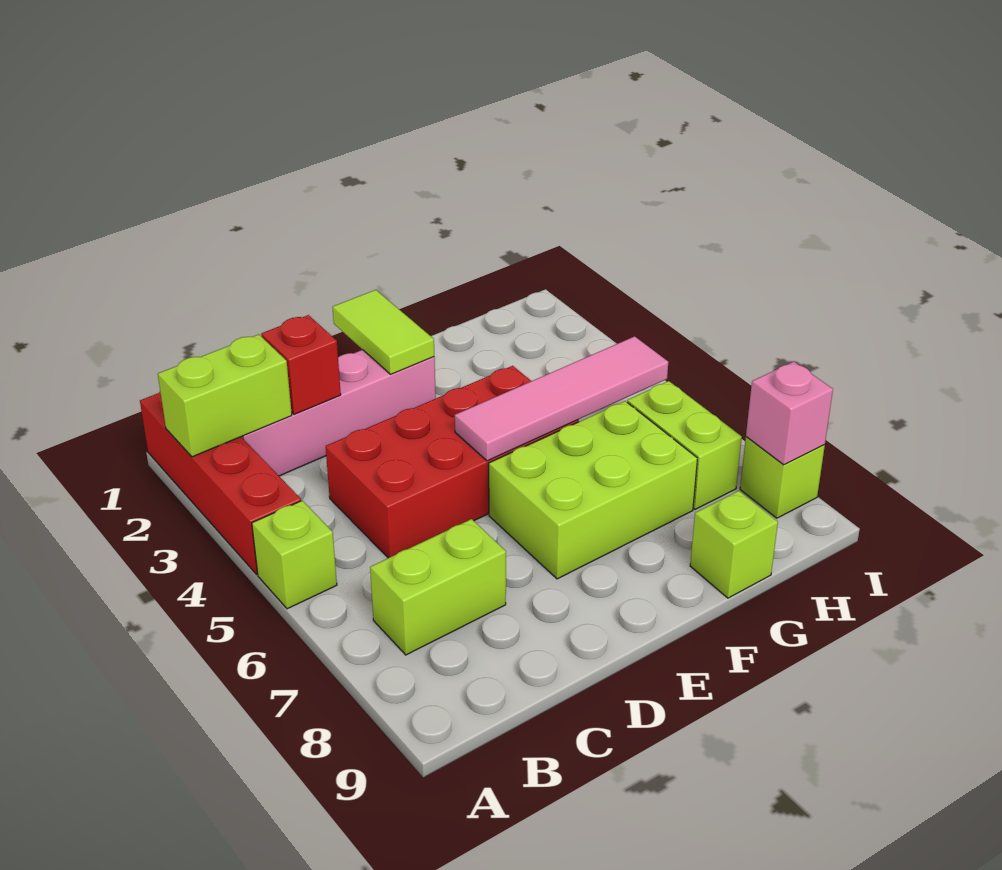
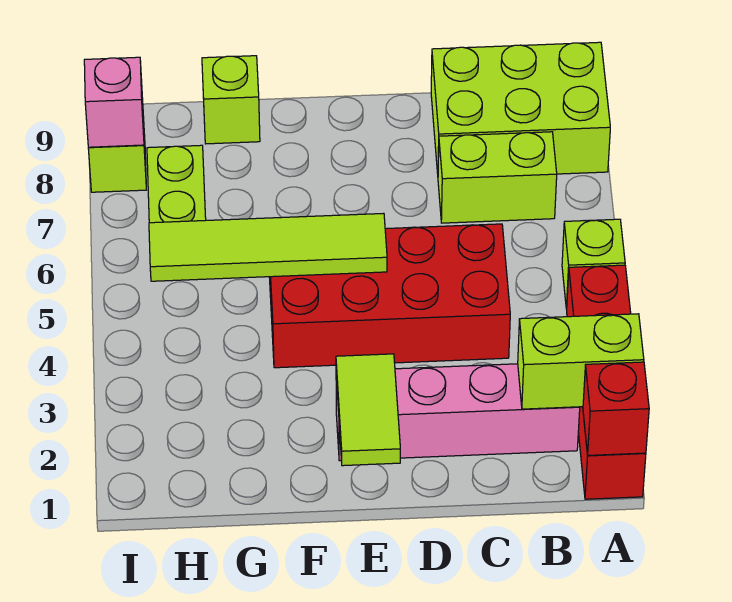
red brick C2 level 2 -> red brick A1 level 2
pink tile E5:H5 level 2 -> lime tile E5:H5 level 2
lime brick E6:G7 level 1 -> lime brick A8:C9 level 1

